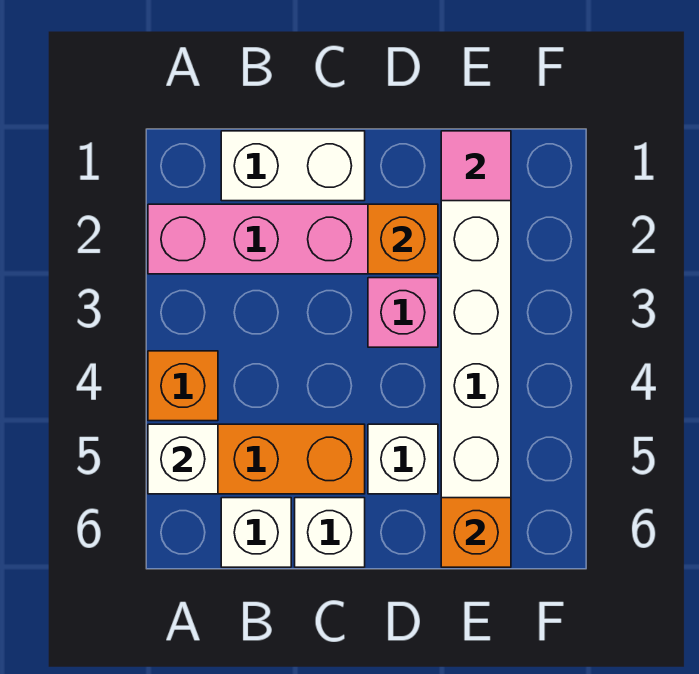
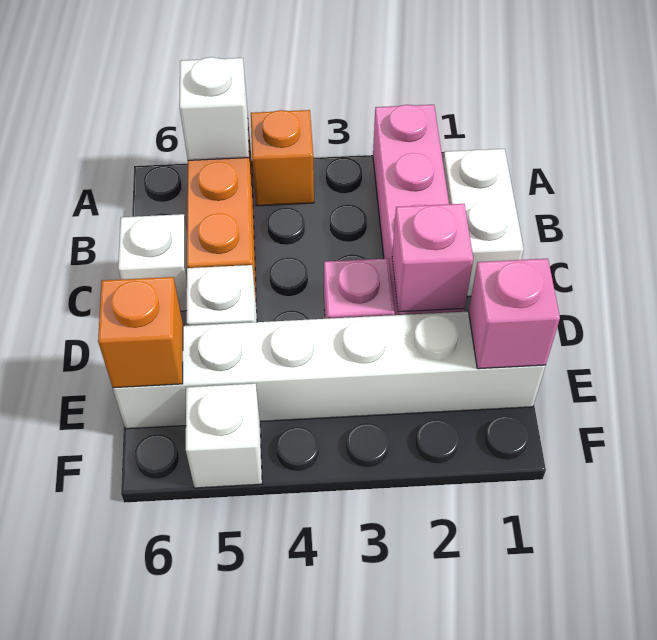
white brick B6 level 1 -> white brick F5 level 1
orange brick D2 level 2 -> pink brick D2 level 2
pink tile E1 level 2 -> pink brick E1 level 2

